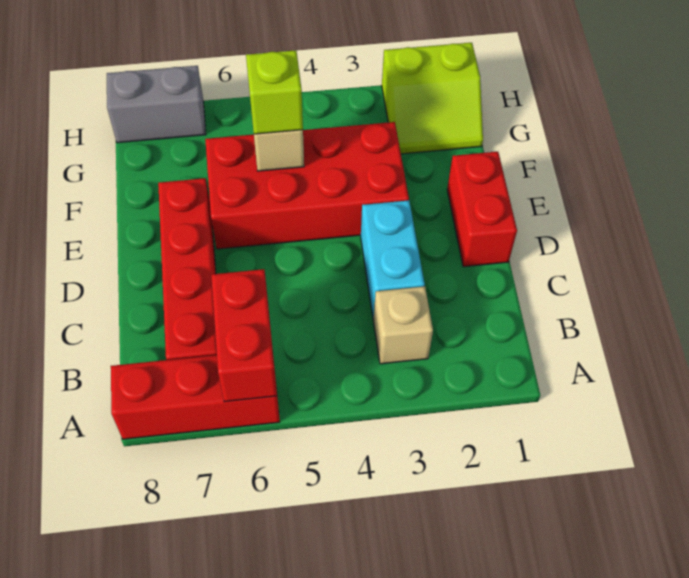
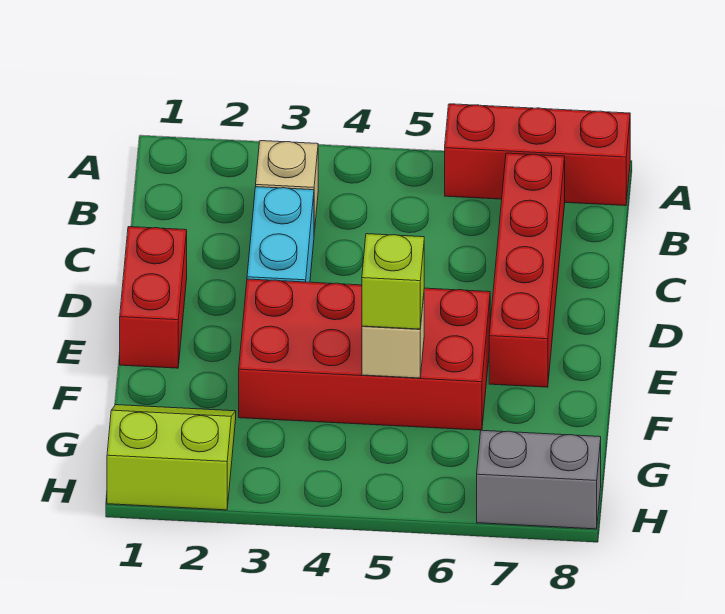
red brick A6:B6 level 2 -> none

